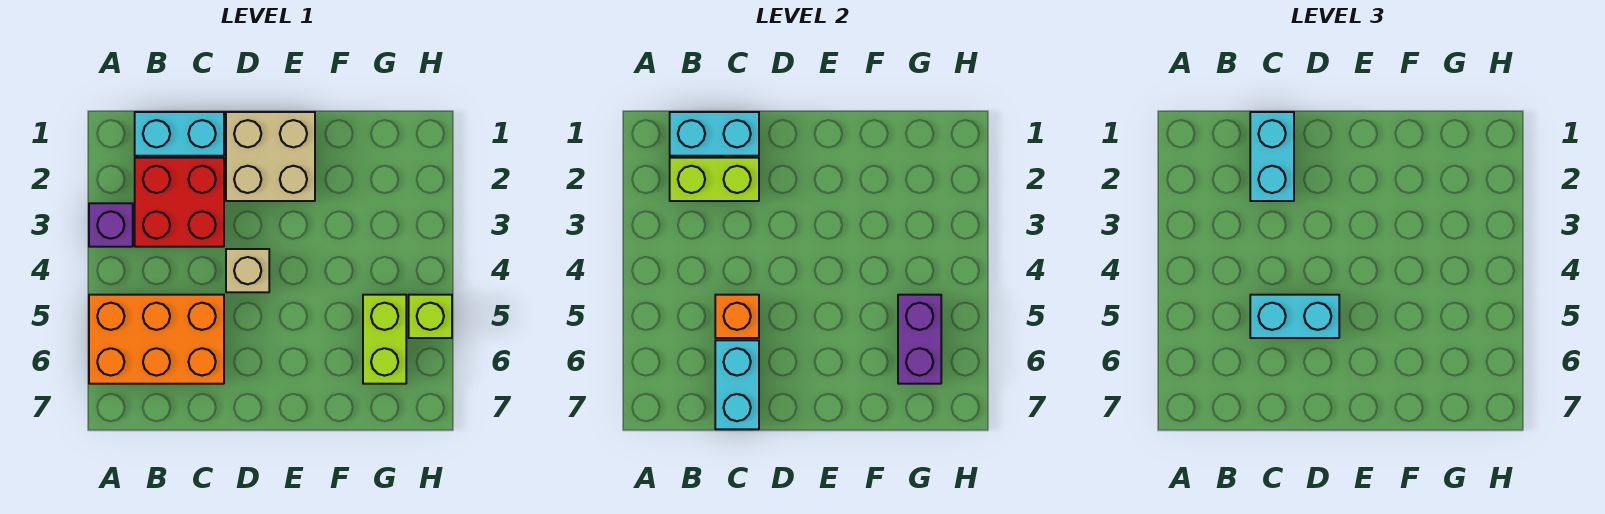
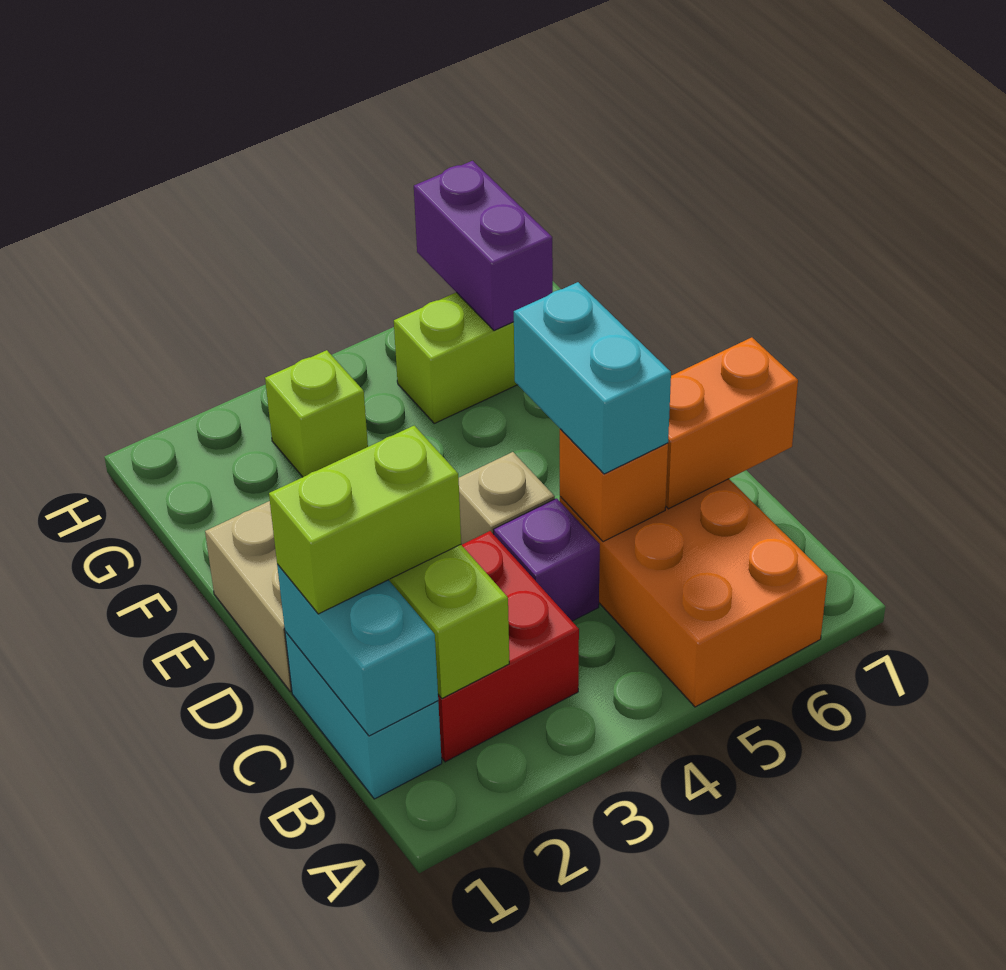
purple brick A3 level 1 -> purple brick C4 level 1
cyan brick C1:C2 level 3 -> lime brick C1:C2 level 3
cyan brick C6:C7 level 2 -> orange brick C6:C7 level 2
purple brick G5:G6 level 2 -> purple brick G6:H6 level 2
lime brick H5 level 1 -> lime brick G3 level 1

